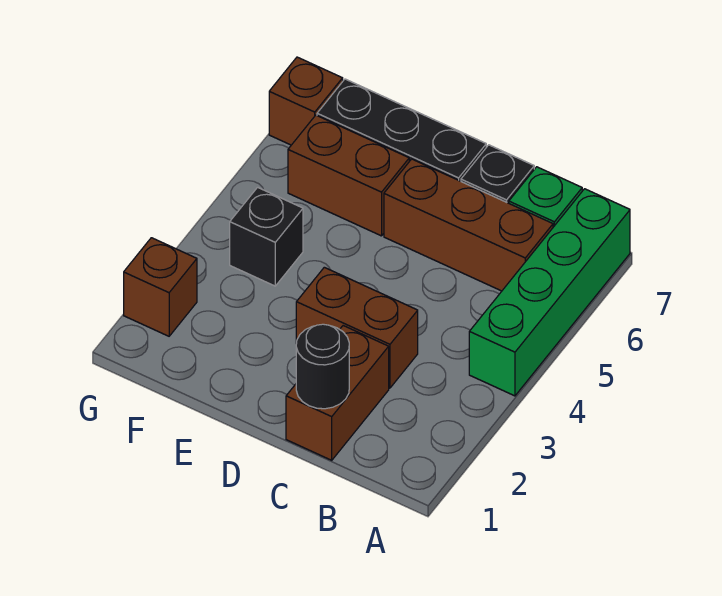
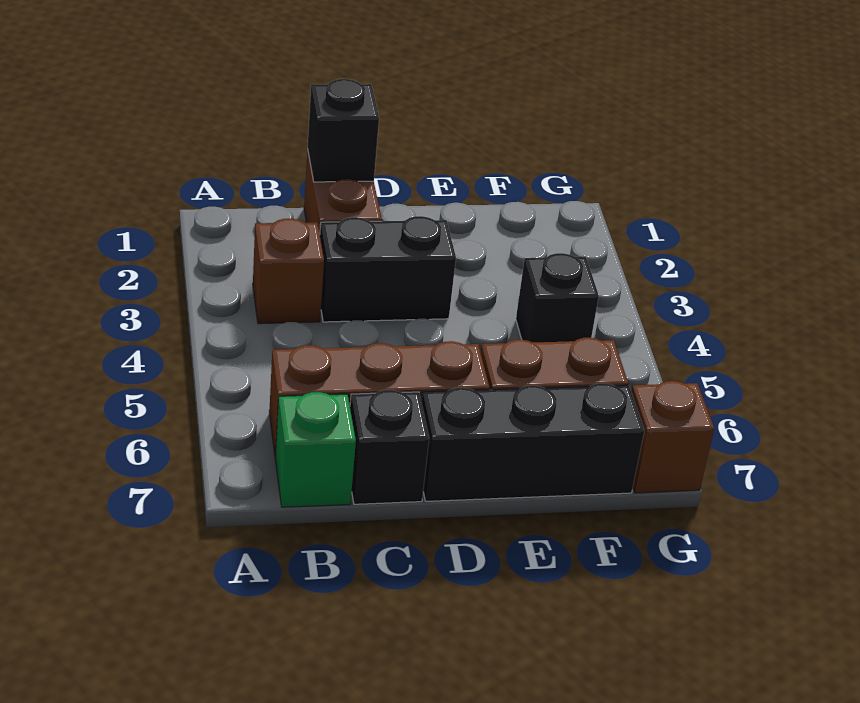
green brick A4:A7 level 1 -> none
black round brick C1 level 2 -> black brick C1 level 2
brown brick C3:D3 level 1 -> black brick C3:D3 level 1
brown brick G2 level 1 -> brown brick B3 level 1

